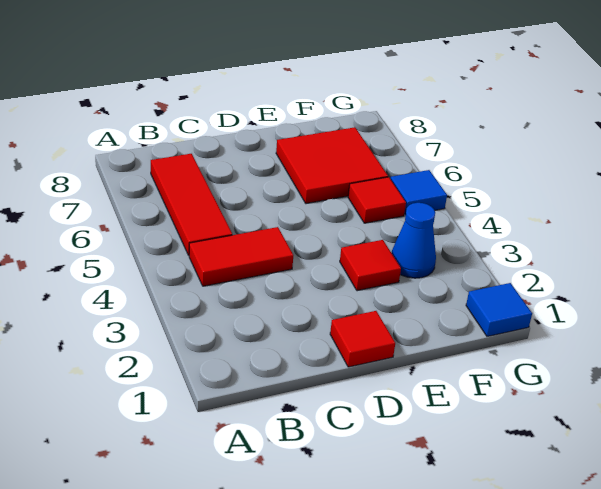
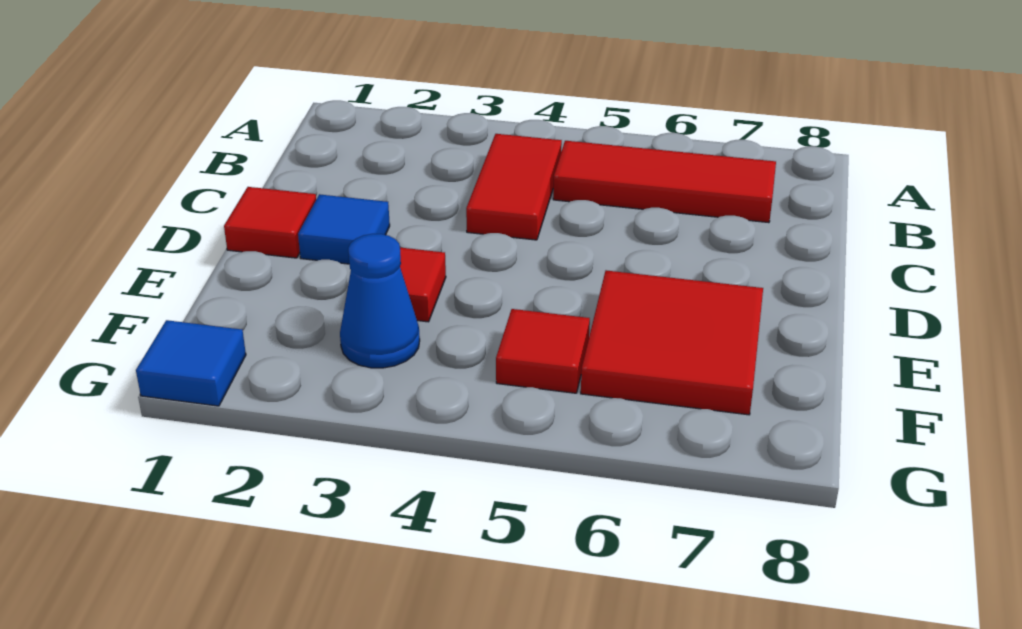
blue tile G5 level 1 -> blue tile D2 level 1

